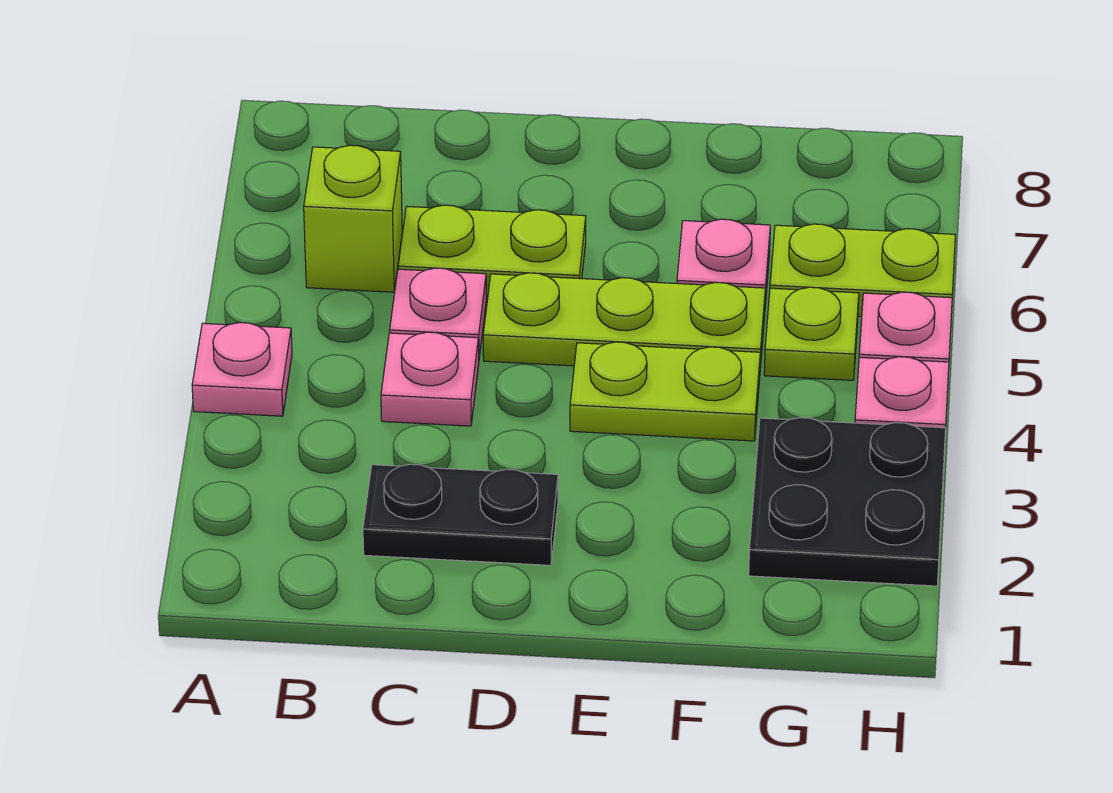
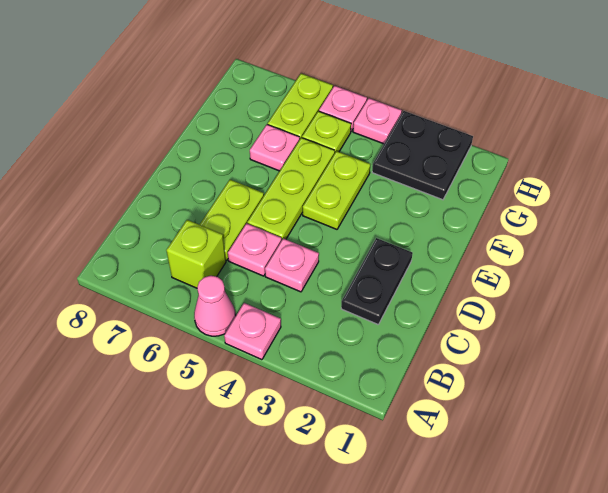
none -> pink cone A5 level 1

